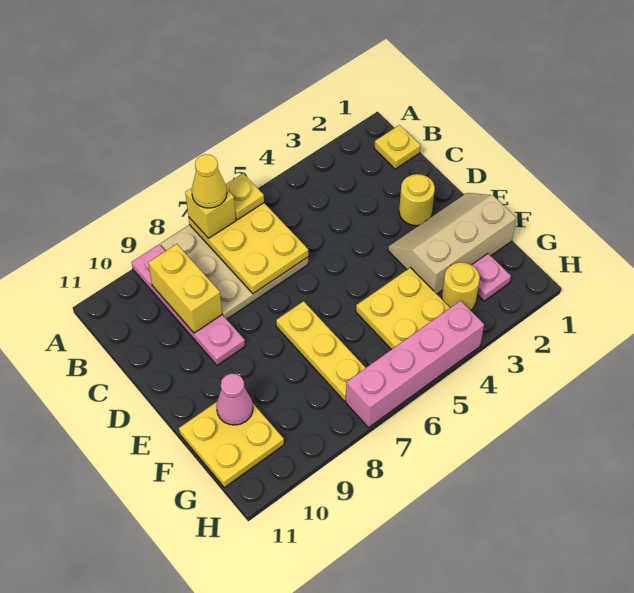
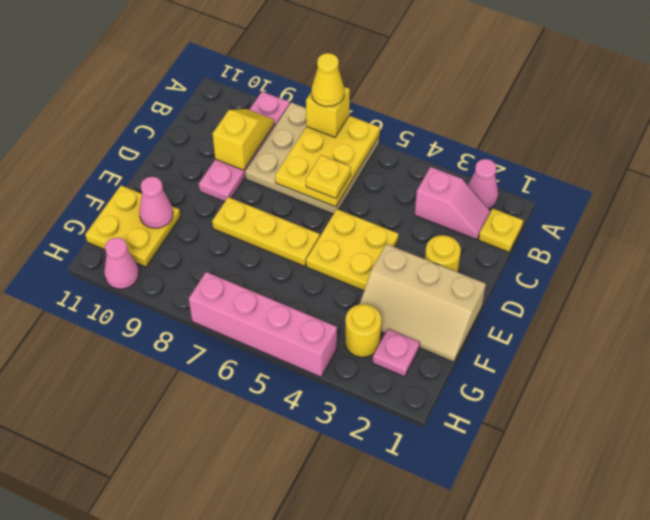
none -> pink cone A2 level 1
yellow plate A6 level 3 -> yellow plate C6 level 3
none -> pink slope B2:B3 level 1 top 3
yellow brick B9:C9 level 2 -> yellow slope B9:C9 level 2 top C
tan slope E1:F3 level 1 top F -> tan slope E1:F3 level 1 top E
yellow plate E7:G7 level 1 -> yellow plate E6:E8 level 1
yellow plate F4:G5 level 1 -> yellow plate D4:E5 level 1
none -> pink cone H10 level 1

